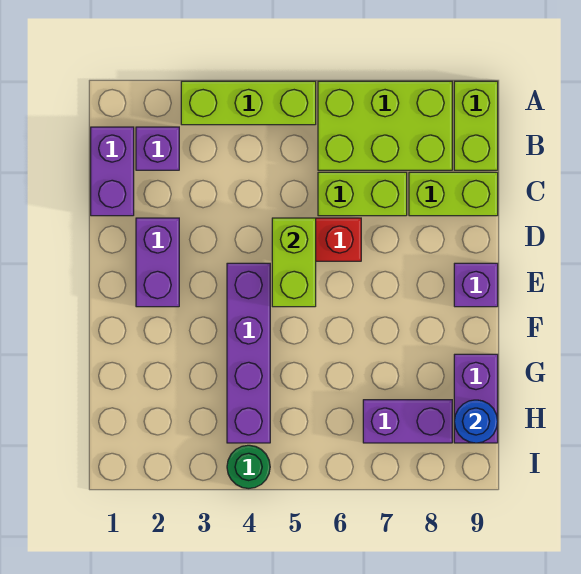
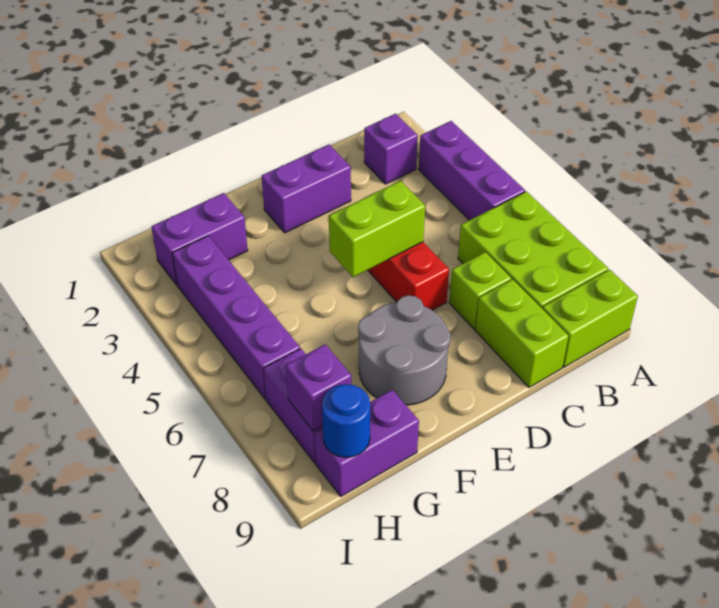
lime brick A3:A5 level 1 -> purple brick A3:A5 level 1
purple brick B1:C1 level 1 -> purple brick G2:H2 level 1
lime brick C6:C7 level 1 -> lime brick C7 level 1
purple brick E4:H4 level 1 -> purple brick H3:H6 level 1
none -> grey round brick E7:F8 level 1
purple brick E9 level 1 -> purple brick H8 level 2
green round brick I4 level 1 -> none

